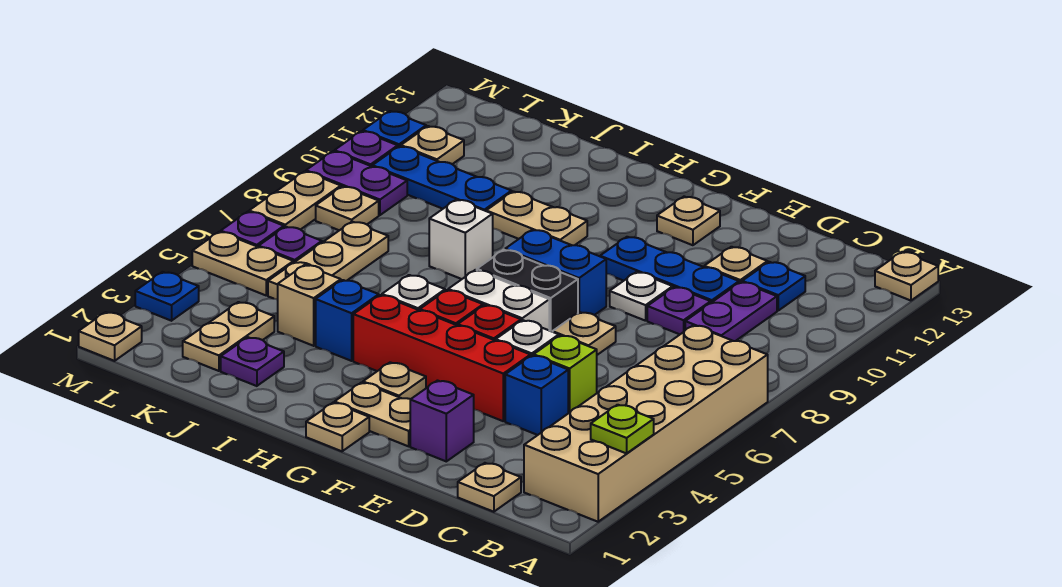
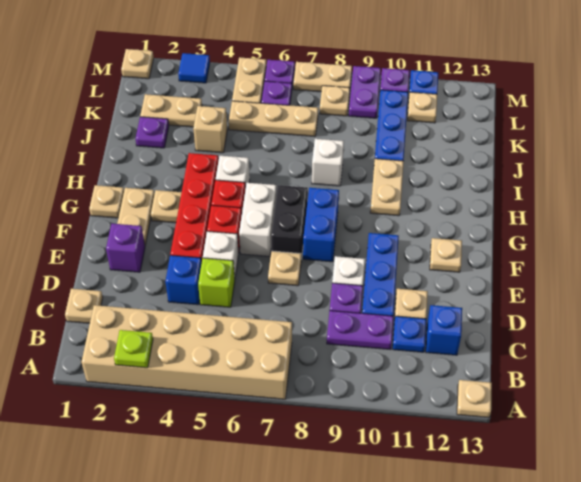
blue brick I4 level 1 -> blue brick C12 level 1
blue plate M3 level 1 -> blue tile M3 level 1

